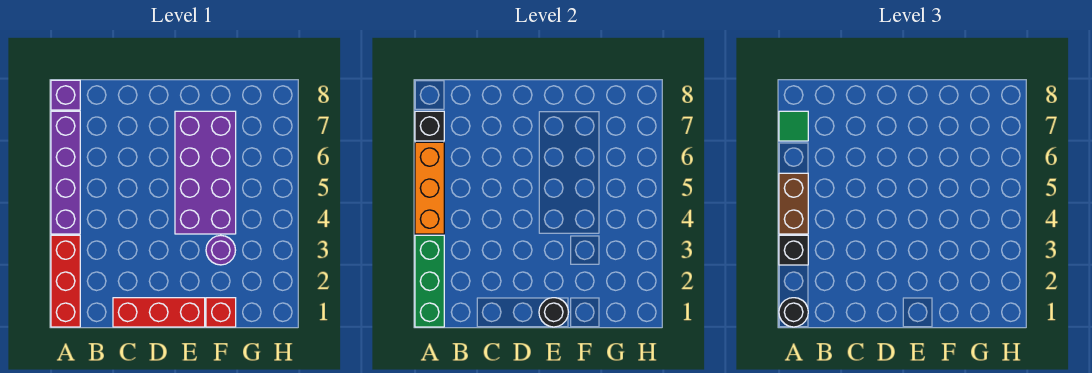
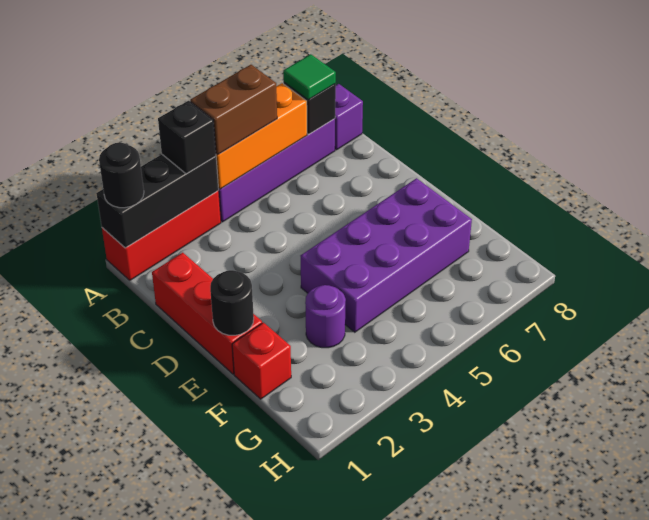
green brick A1:A3 level 2 -> black brick A1:A3 level 2

